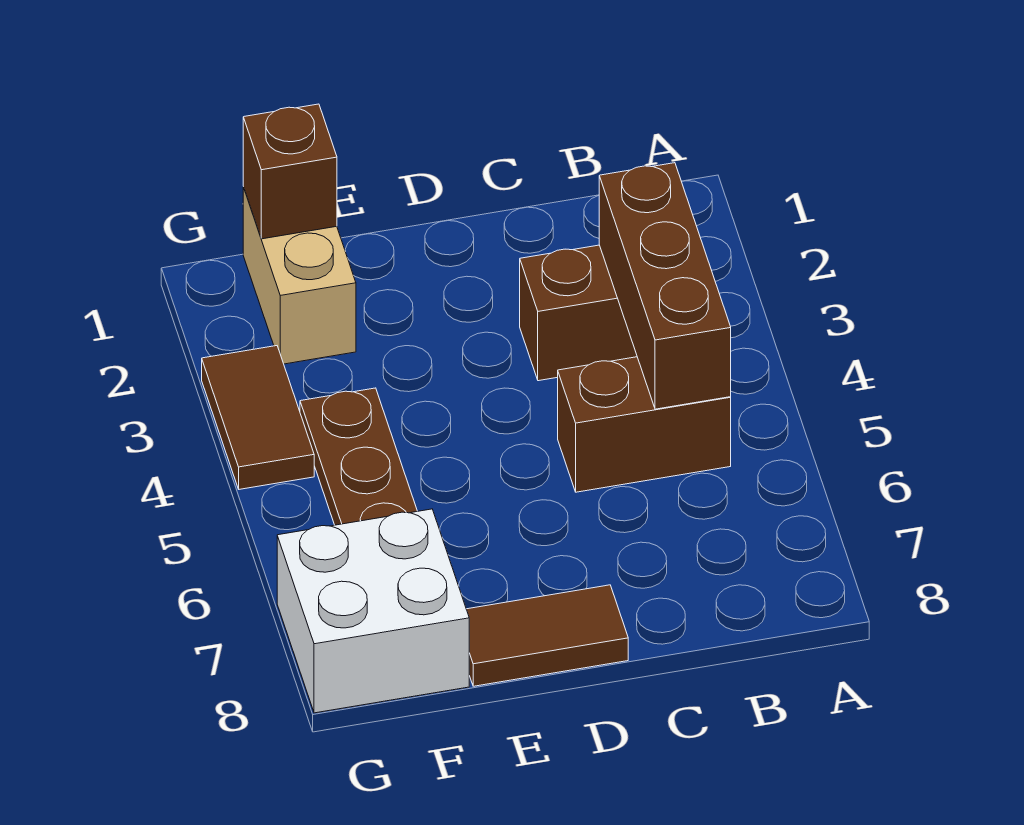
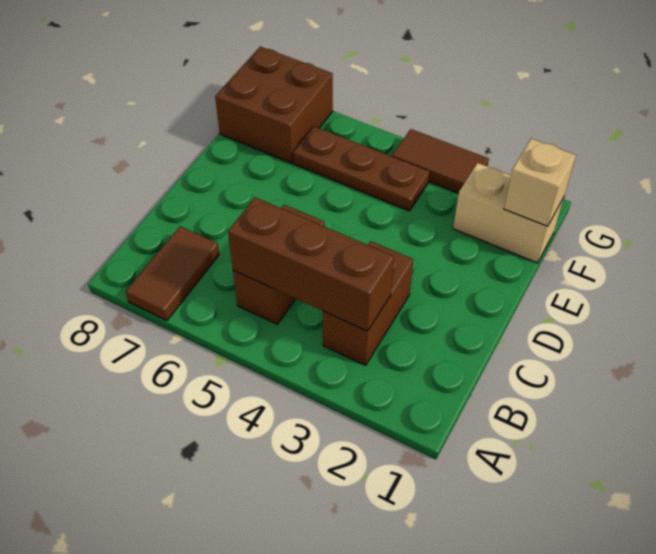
brown tile D8:E8 level 1 -> brown tile A7:B7 level 1
brown brick F1 level 2 -> tan brick F1 level 2
white brick F7:G8 level 1 -> brown brick F7:G8 level 1

